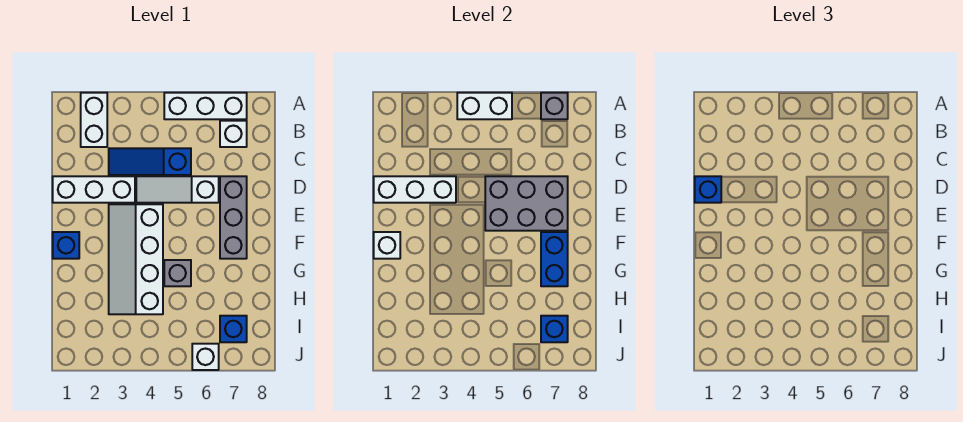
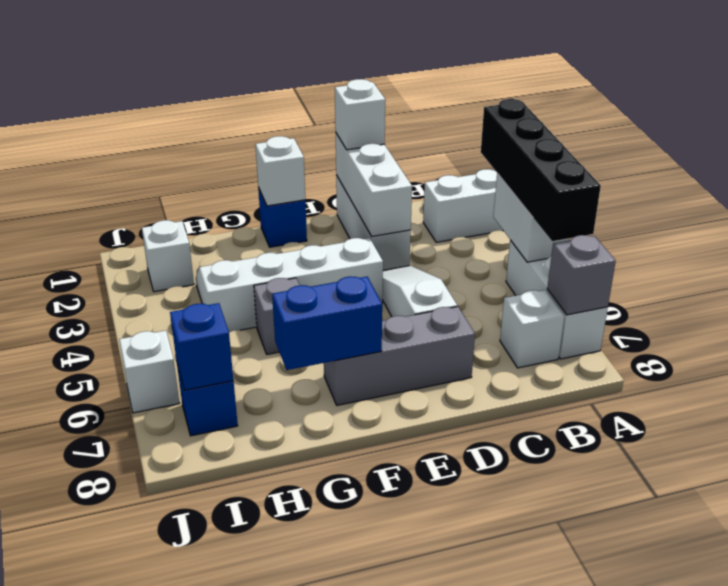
none -> black brick A3:A6 level 3
blue slope C3:C5 level 1 top 5 -> none
blue brick D1 level 3 -> white brick D1 level 3
grey brick D5:E7 level 2 -> none
none -> white brick I2 level 1

